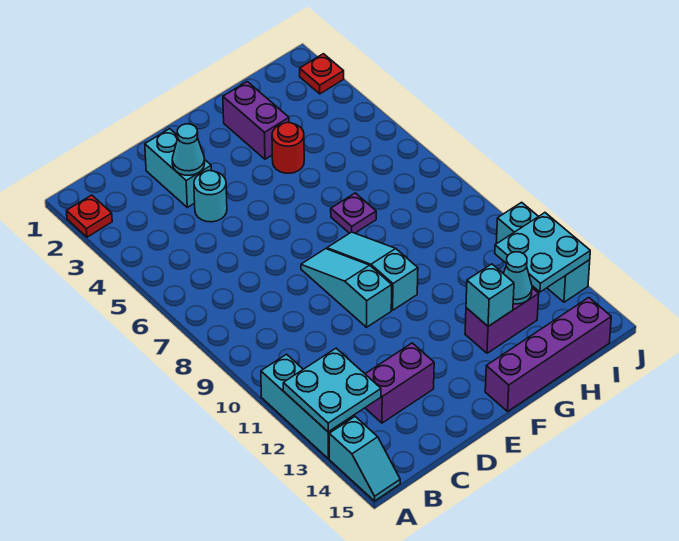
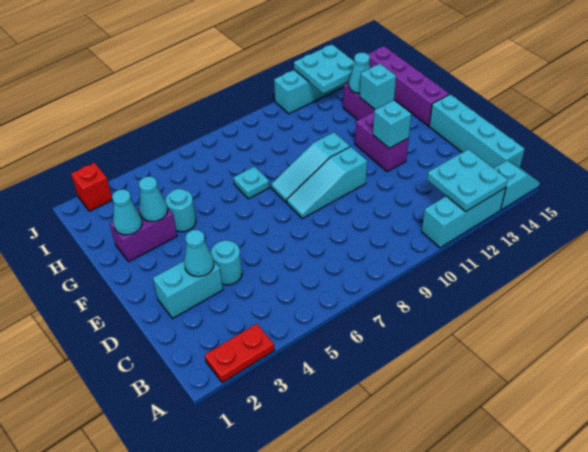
red plate A2 level 1 -> red plate A2:A3 level 1
none -> cyan brick B15:E15 level 1
purple brick C13:D13 level 1 -> purple brick E12:F12 level 1
none -> cyan brick E12 level 2
none -> cyan cone G2 level 2
none -> cyan cone G3 level 2
red round brick G4 level 1 -> cyan round brick G4 level 1
purple plate G7 level 1 -> cyan plate G7 level 1
red plate J2 level 1 -> red brick J2 level 1

